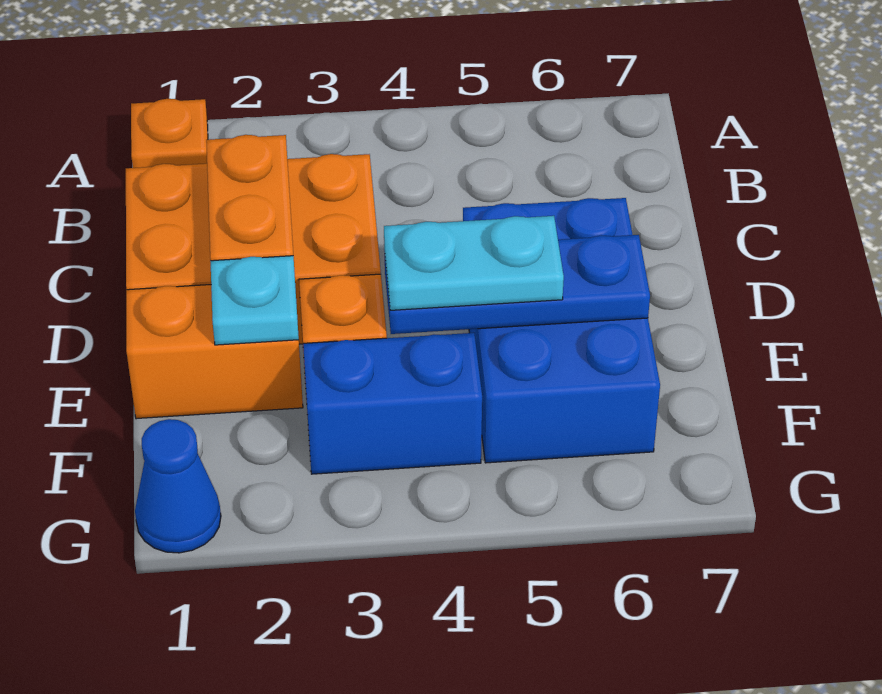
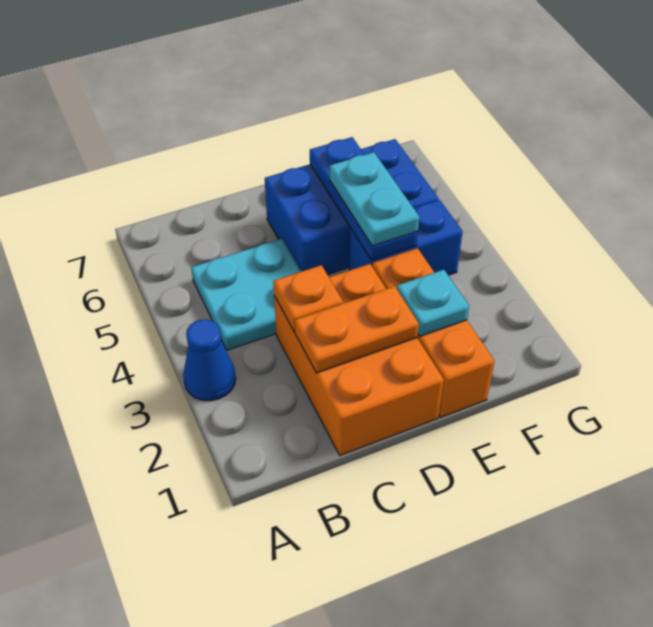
orange plate A1 level 1 -> orange plate C3 level 2
none -> cyan plate B4:C5 level 1
blue brick F3:F4 level 1 -> blue brick E4:F4 level 1
blue cone G1 level 1 -> blue cone A3 level 1

